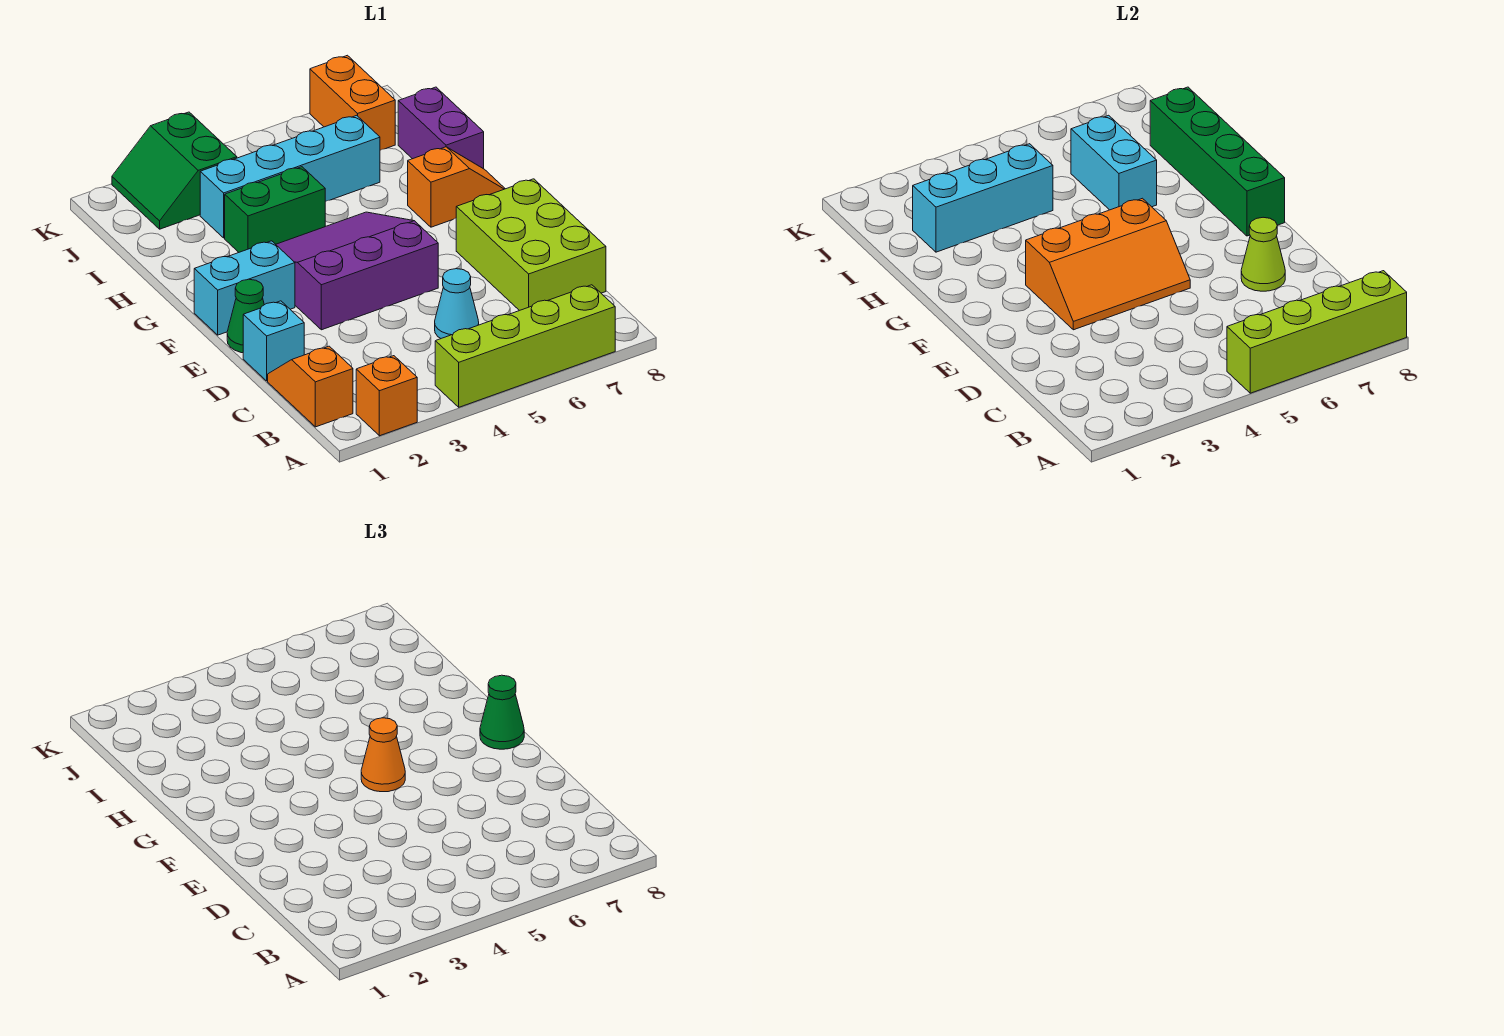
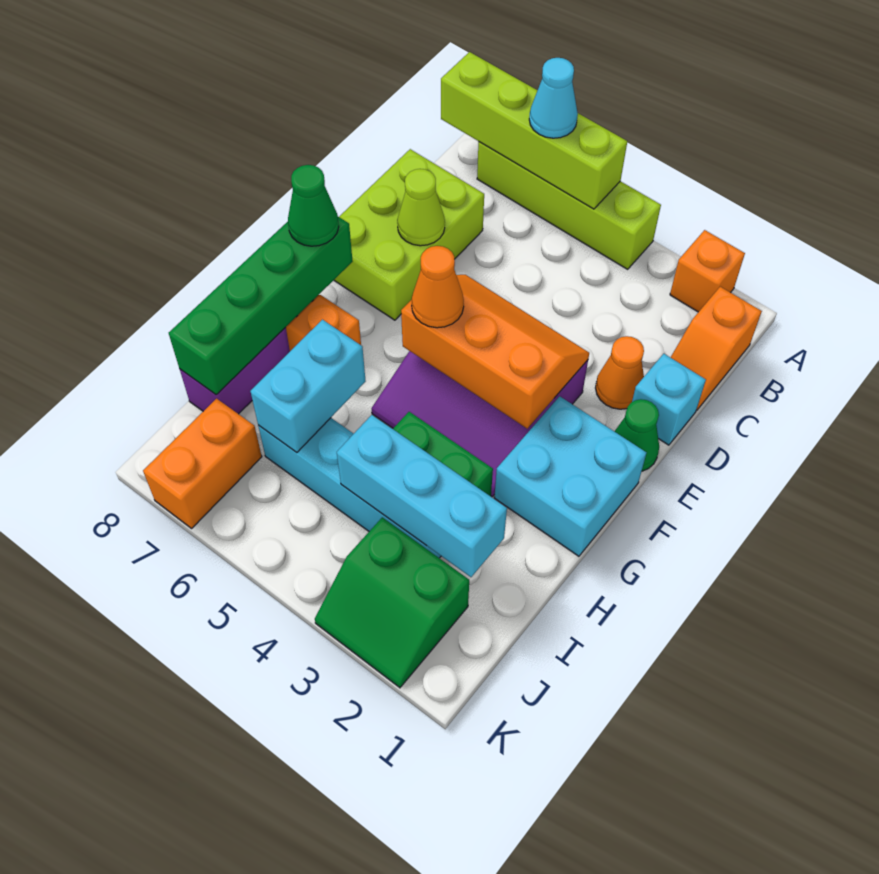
cyan cone C5 level 1 -> cyan cone A6 level 3
none -> orange cone D2 level 1
cyan brick F1:F2 level 1 -> cyan brick F1:G2 level 1
green slope J2:K3 level 1 top 3 -> green slope J2:K3 level 1 top J

